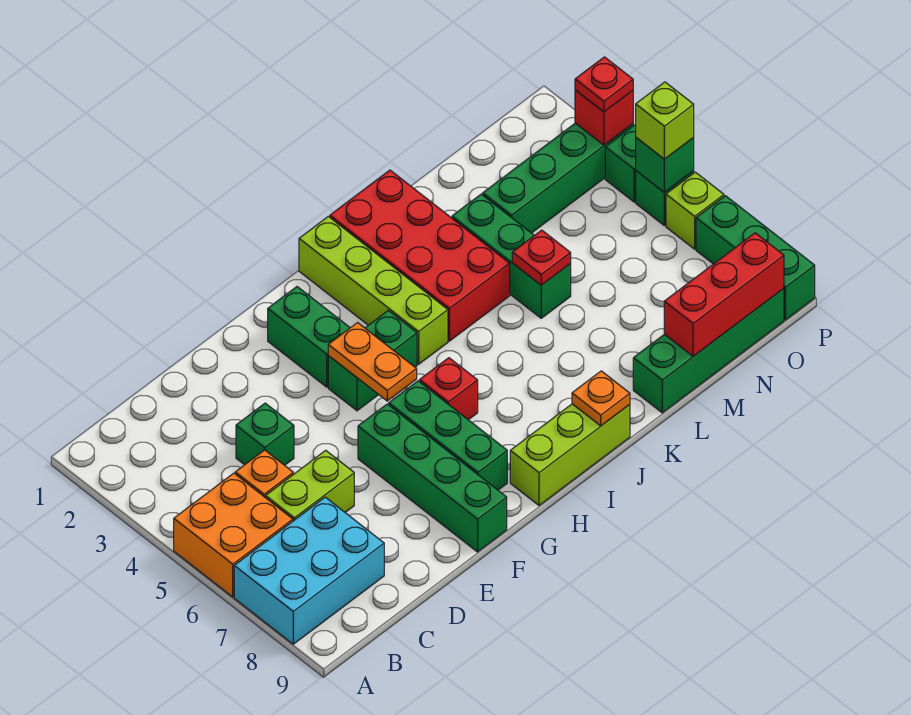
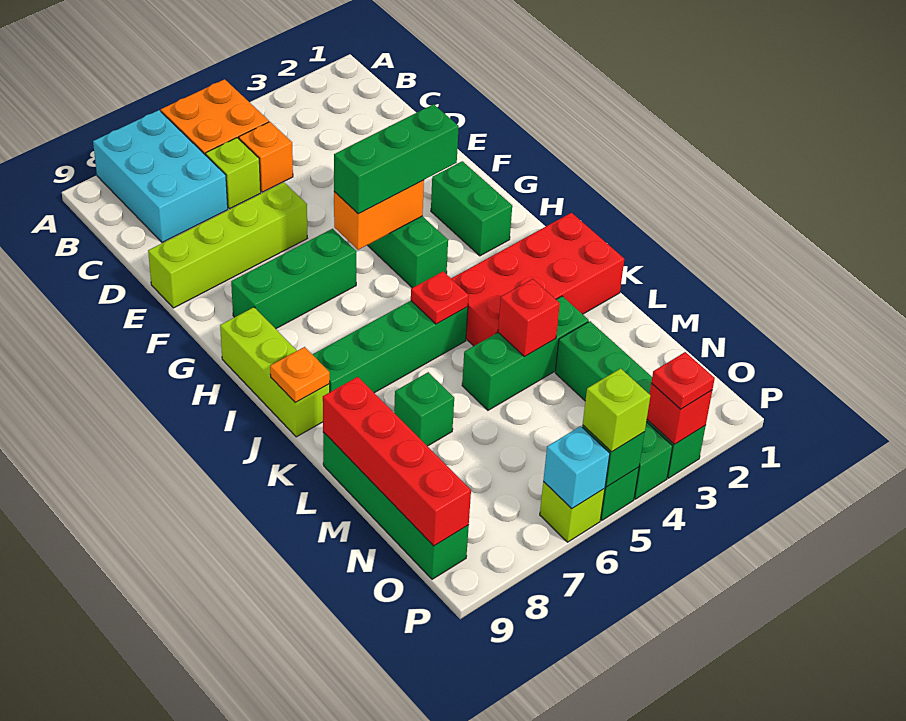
lime brick C6:D6 level 1 -> lime brick C6 level 1
green brick D4 level 1 -> green brick L7 level 1
green brick F6:F9 level 1 -> green brick J5:J8 level 1
green brick G2:G3 level 1 -> green brick G2:H2 level 1
orange plate G4:G5 level 2 -> orange brick G4:G5 level 2
red brick H6 level 1 -> red brick L4 level 2
lime brick I1:I4 level 1 -> lime brick E6:E9 level 1
red plate L5 level 2 -> red plate J5 level 2
red brick M9:O9 level 2 -> red brick L9:O9 level 2
none -> cyan brick P6 level 2
green brick P7:P9 level 1 -> green brick G3:G5 level 3

